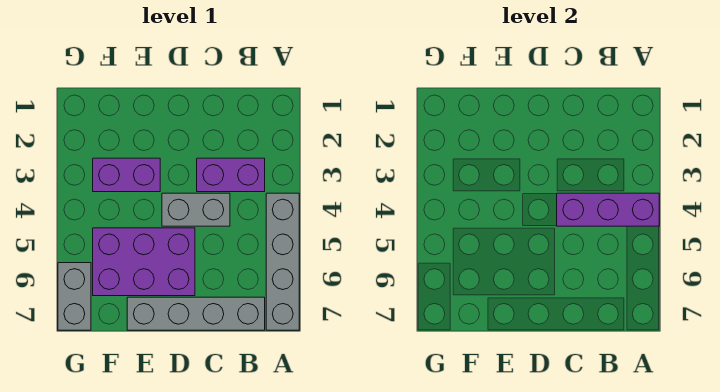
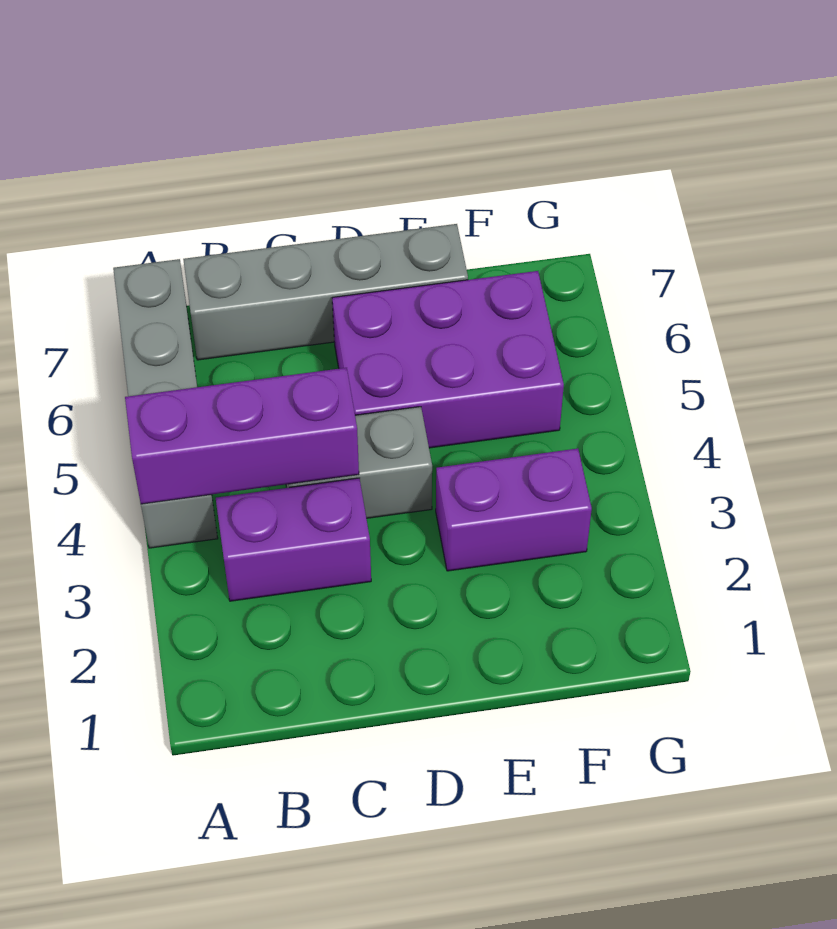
grey brick G6:G7 level 1 -> none

